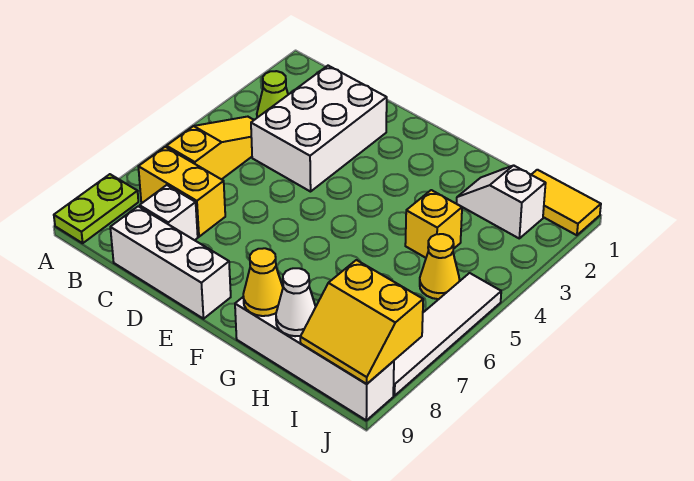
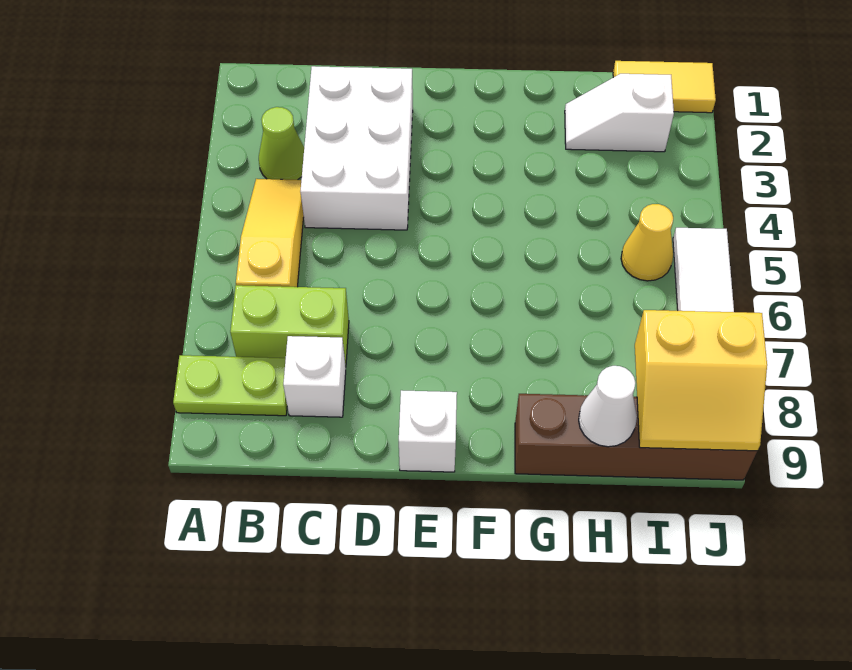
lime plate A8:A9 level 1 -> lime plate A8:B8 level 1
yellow brick B7:C7 level 1 -> lime brick B7:C7 level 1
white brick C9:E9 level 1 -> white brick E9 level 1
white brick G9:J9 level 1 -> brown brick G9:J9 level 1
yellow cone G9 level 2 -> none
yellow brick H4 level 1 -> none

